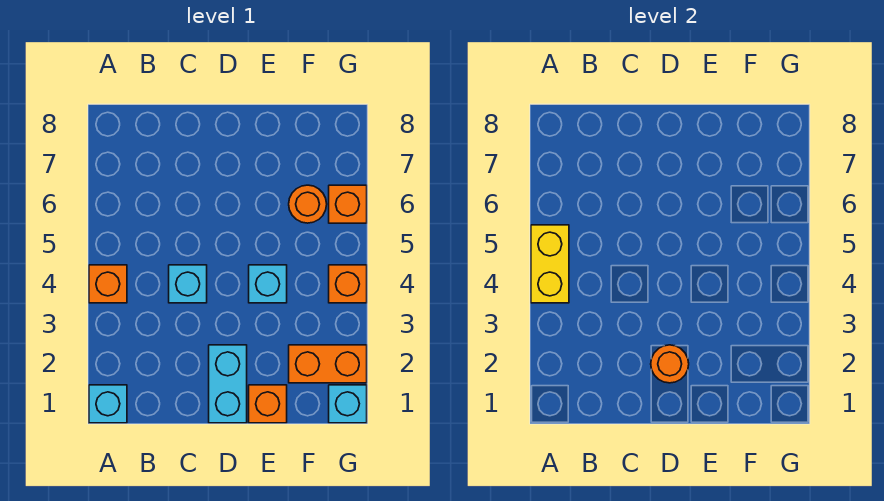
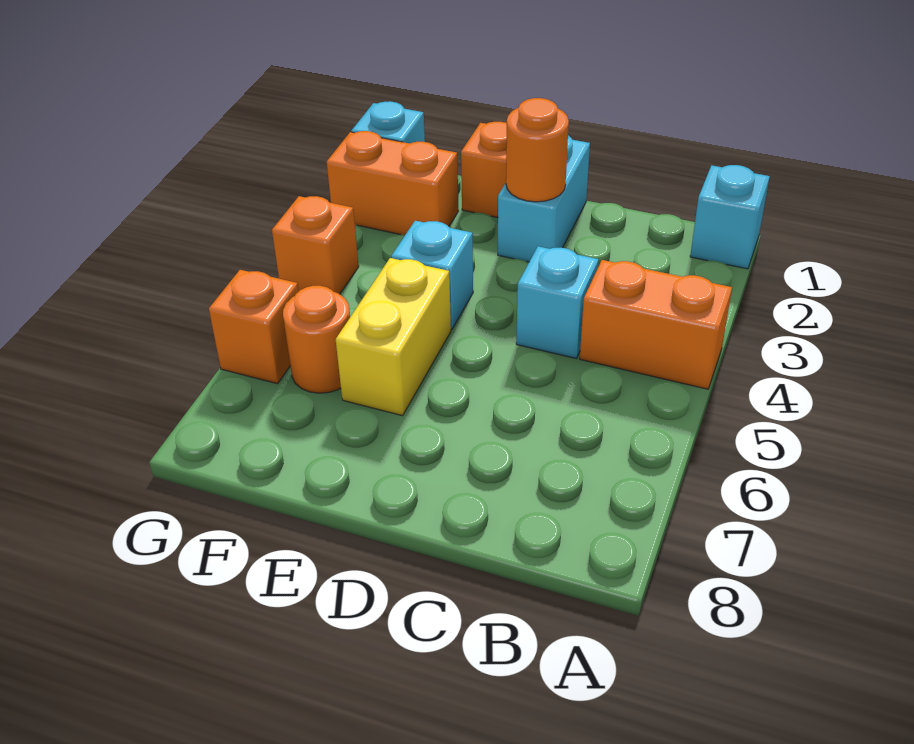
orange brick A4 level 1 -> orange brick A4:B4 level 1
yellow brick A4:A5 level 2 -> yellow brick E5:E6 level 1

